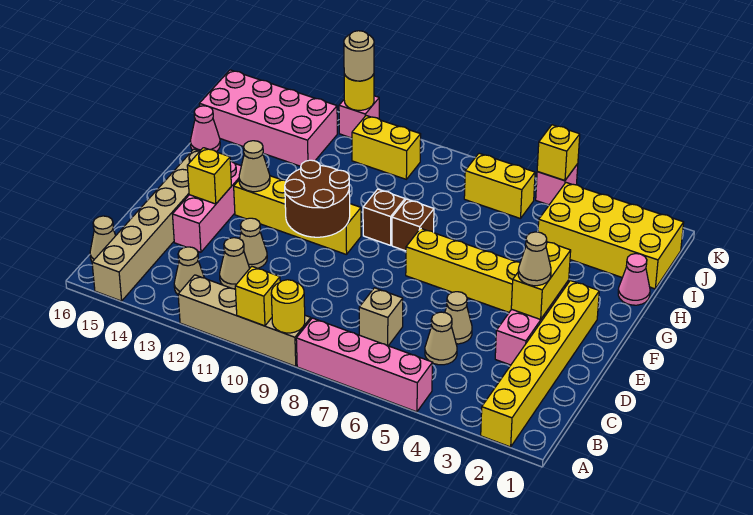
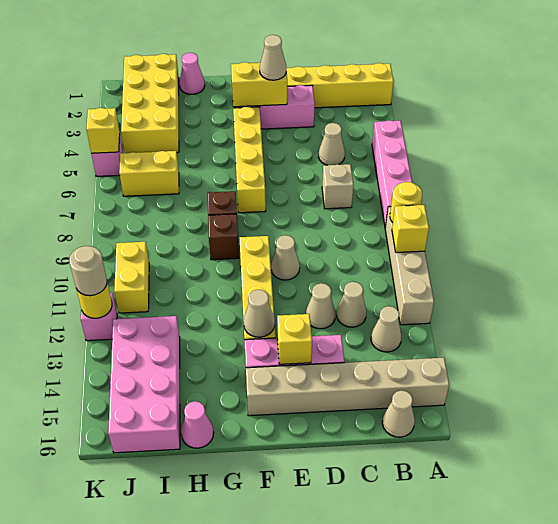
tan cone D5 level 1 -> tan cone E10 level 1
brown round brick E10:F11 level 2 -> none
yellow brick J6:J7 level 1 -> yellow brick I6:J6 level 1

